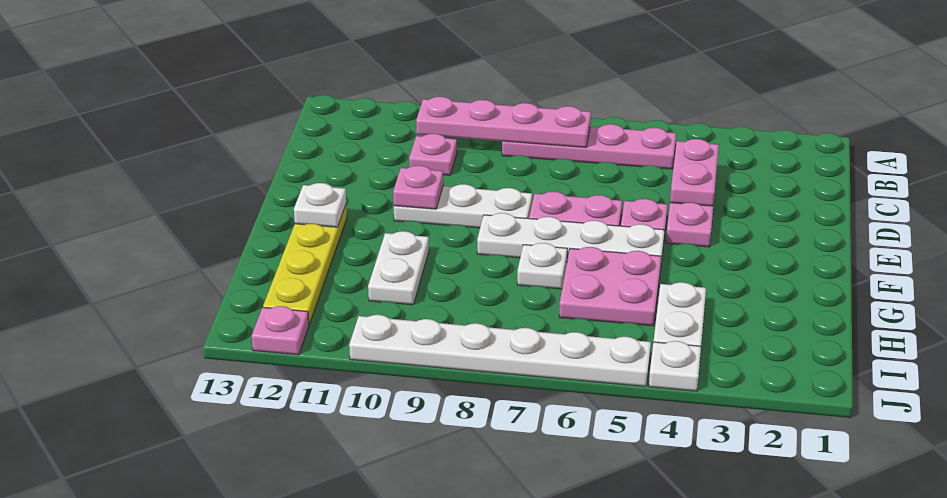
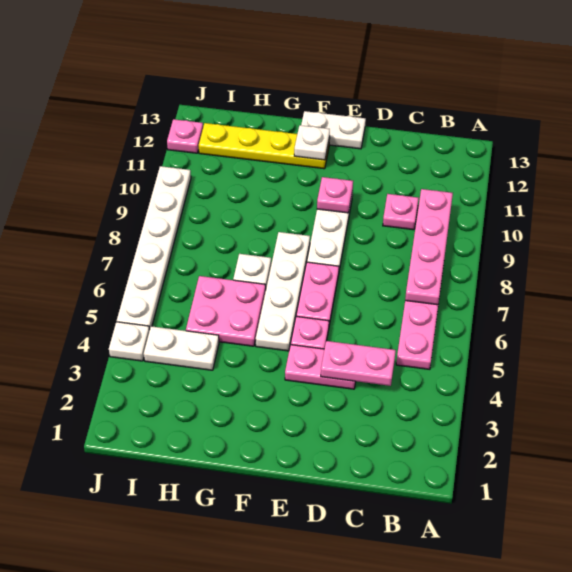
white plate G10:H10 level 1 -> white plate E13:F13 level 1

